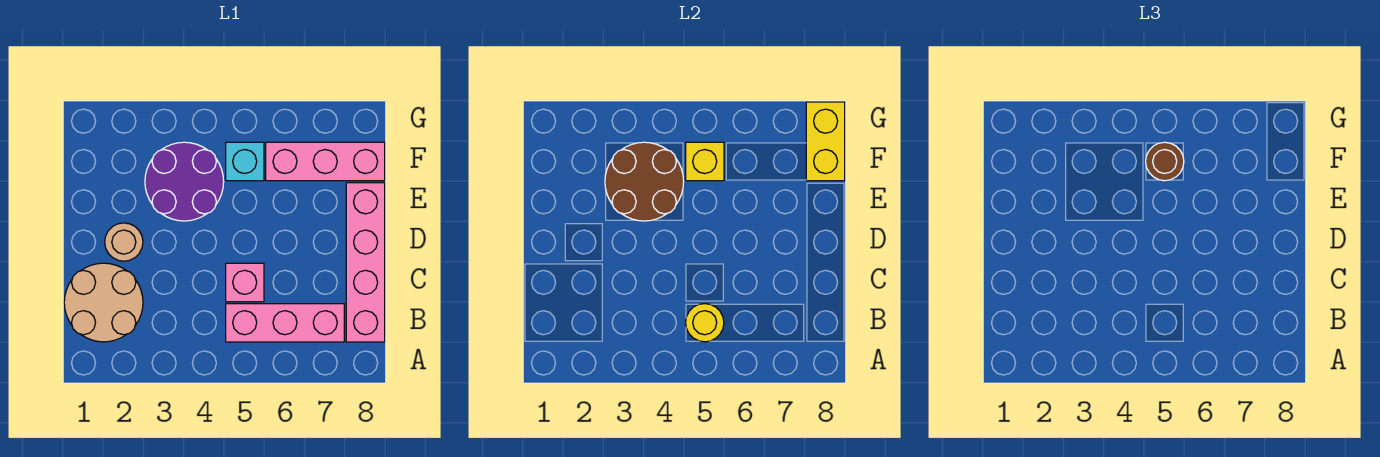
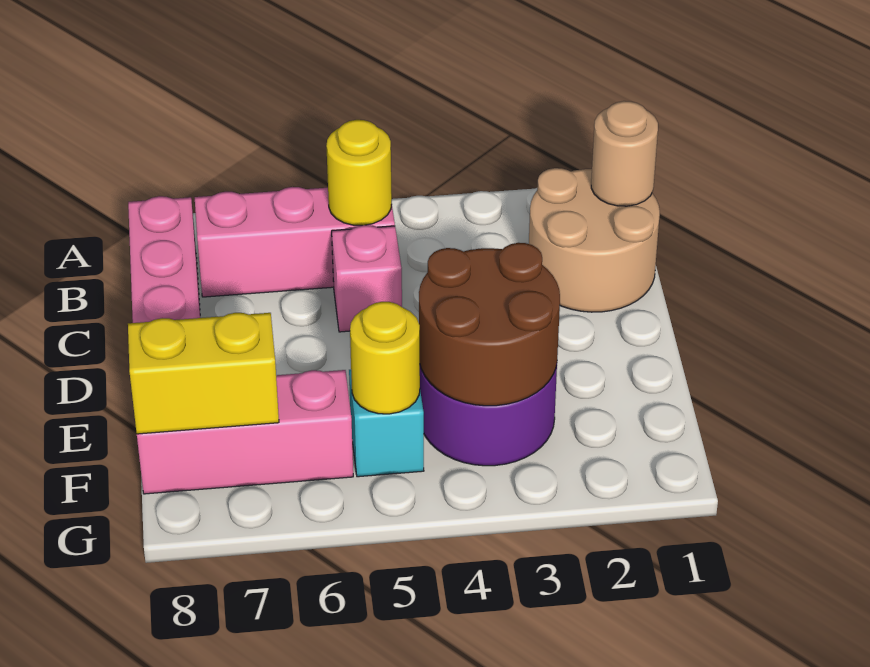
tan round brick D2 level 1 -> tan round brick B1 level 2
yellow brick F5 level 2 -> yellow round brick F5 level 2
brown round brick F5 level 3 -> none
yellow brick F8:G8 level 2 -> yellow brick F7:F8 level 2

